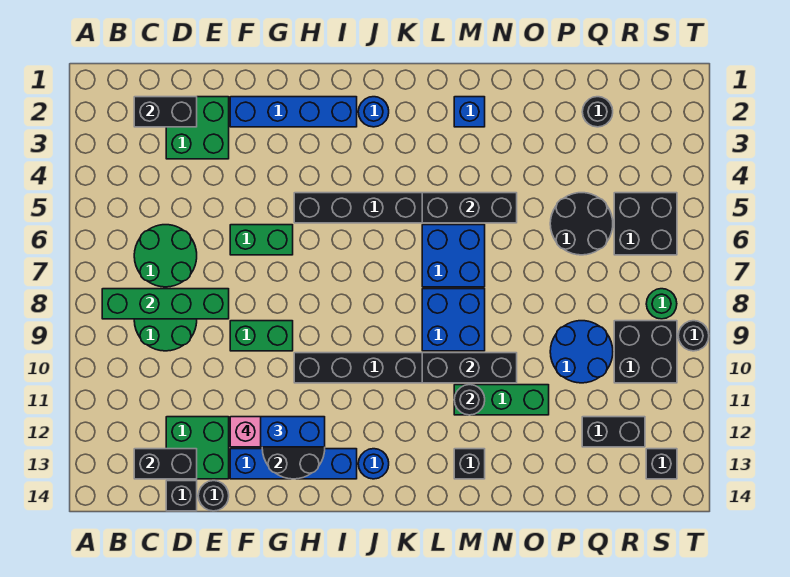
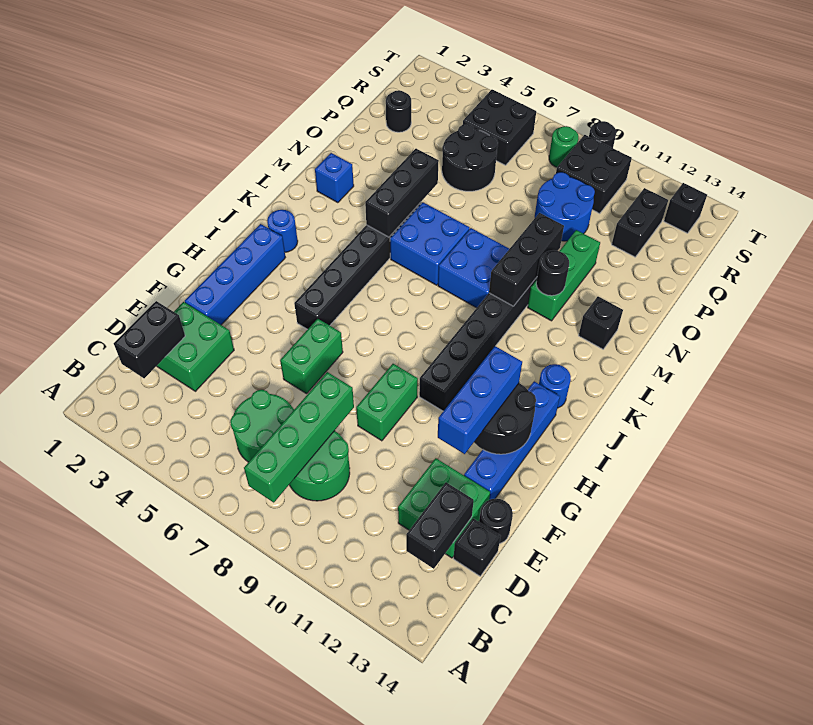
pink brick F12 level 4 -> none

